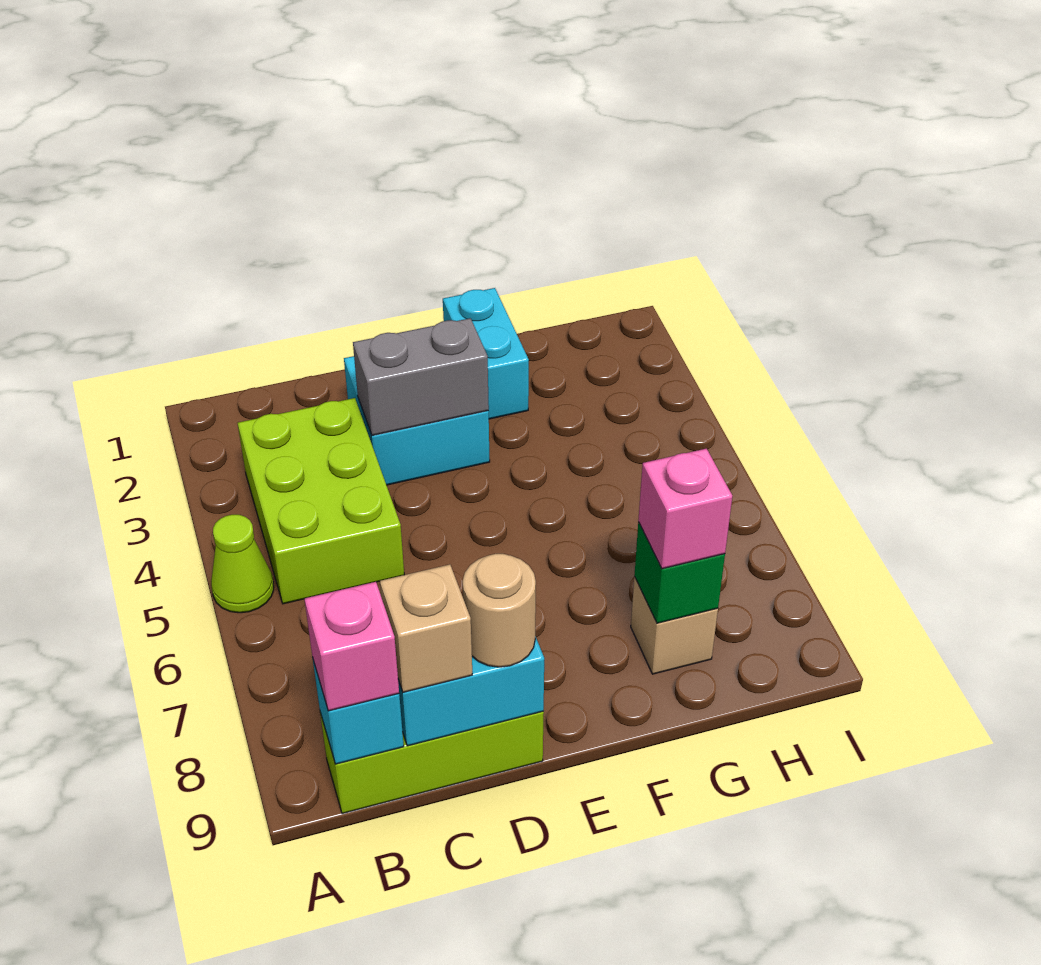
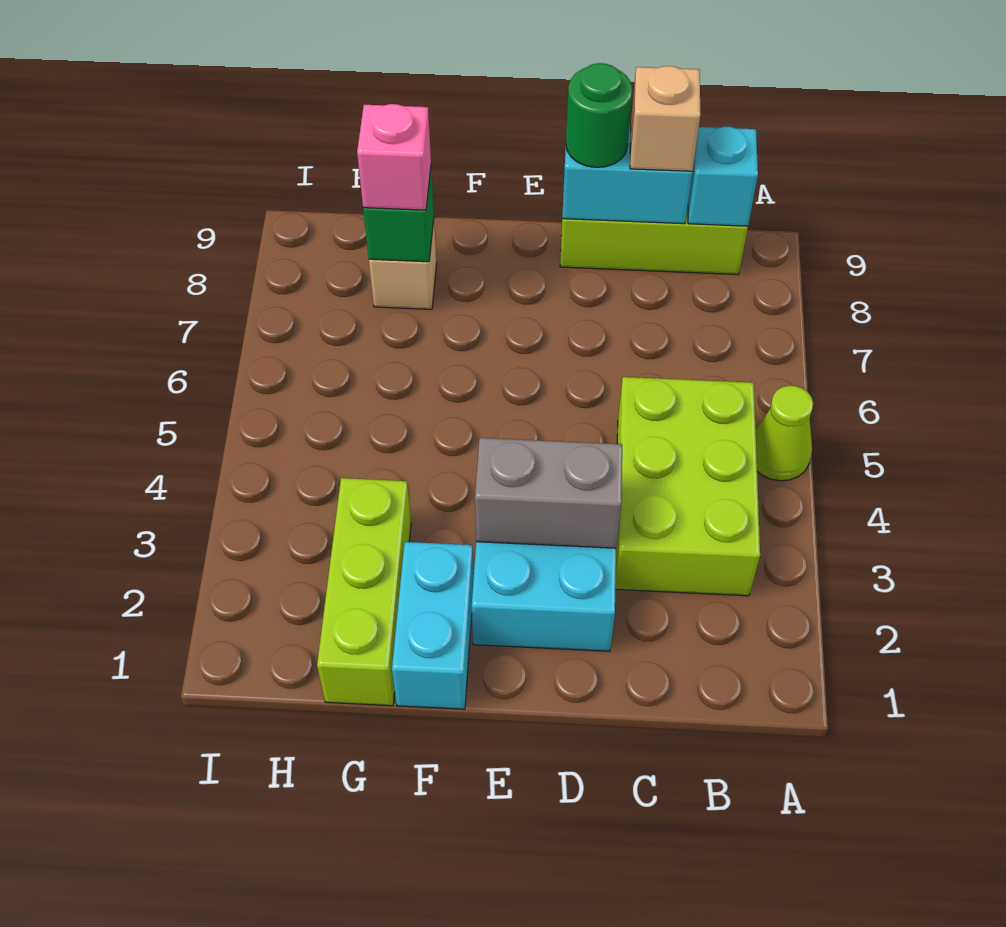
pink brick B9 level 3 -> none
tan round brick D9 level 3 -> green round brick D9 level 3
none -> lime brick G1:G3 level 1

